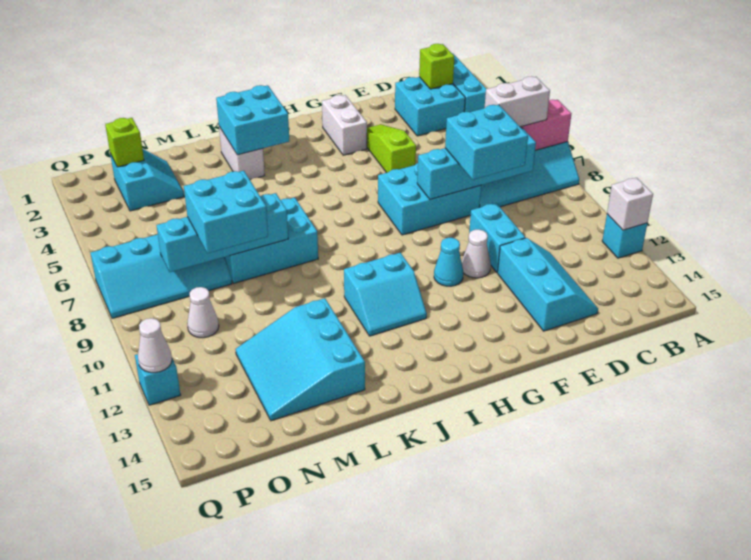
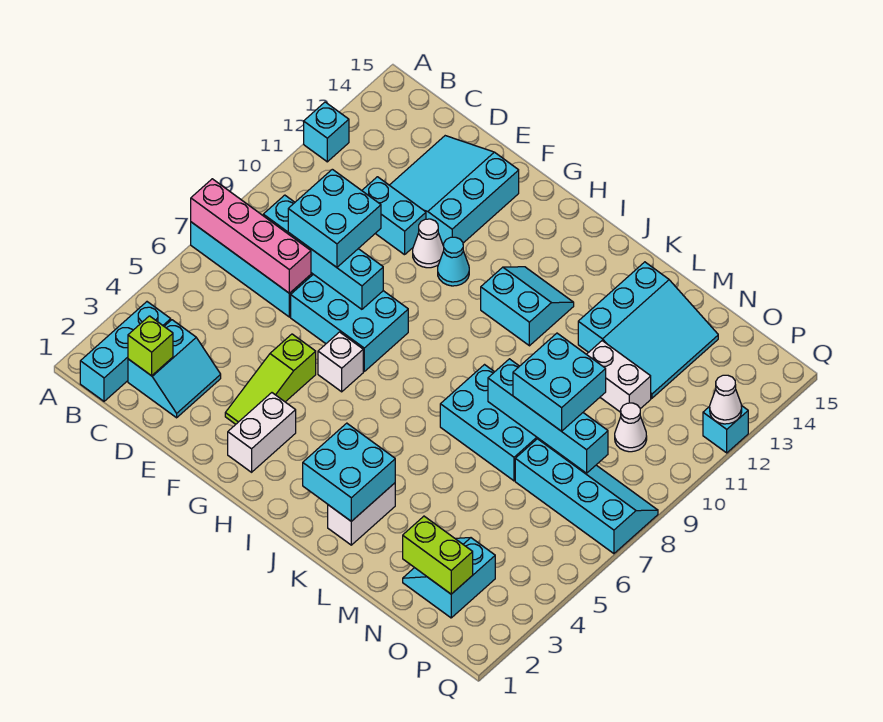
white brick A12 level 2 -> white brick G6 level 1
white brick B7:C7 level 3 -> white brick M11:N11 level 1
cyan brick C2:D3 level 1 -> cyan slope C2:D3 level 1 top C
cyan slope D12:E14 level 1 top E -> cyan slope D12:F14 level 1 top F
cyan brick E10:E11 level 1 -> cyan brick D11:E11 level 1
lime brick O2 level 2 -> lime brick N2:O2 level 2

